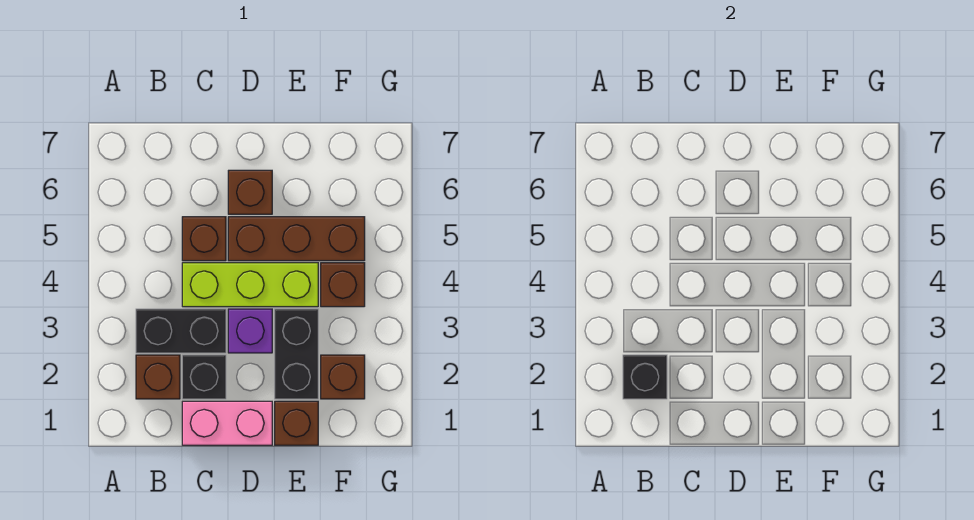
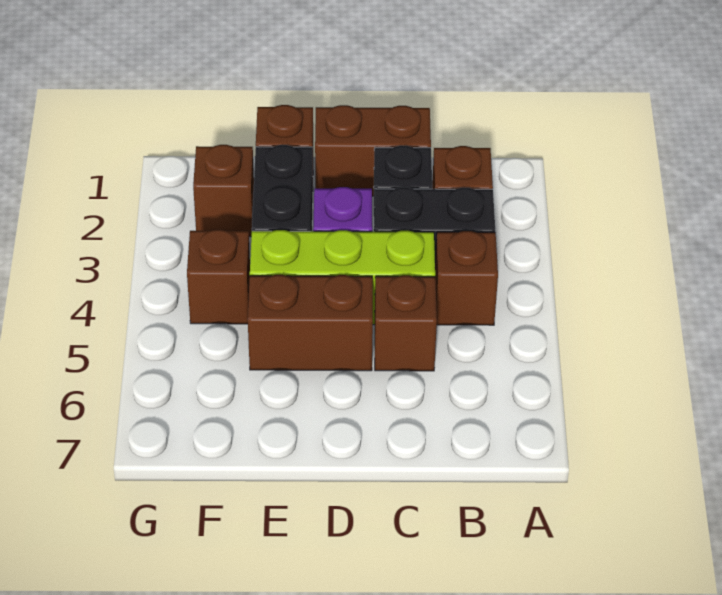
black brick B2 level 2 -> none
pink brick C1:D1 level 1 -> brown brick C1:D1 level 1
brown brick D5:F5 level 1 -> brown brick D5:E5 level 1
brown brick D6 level 1 -> brown brick B4 level 1

